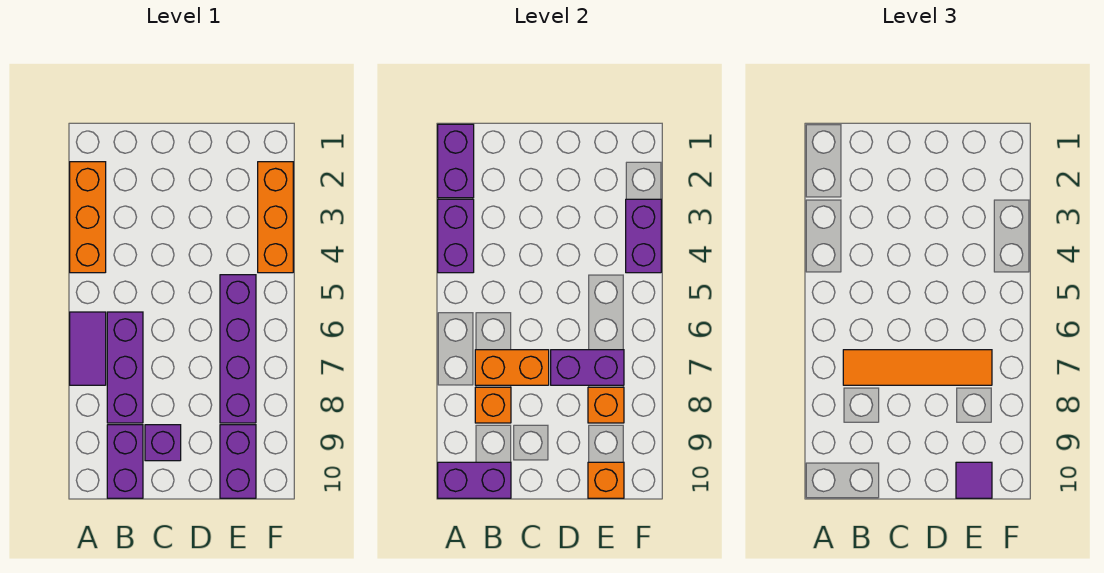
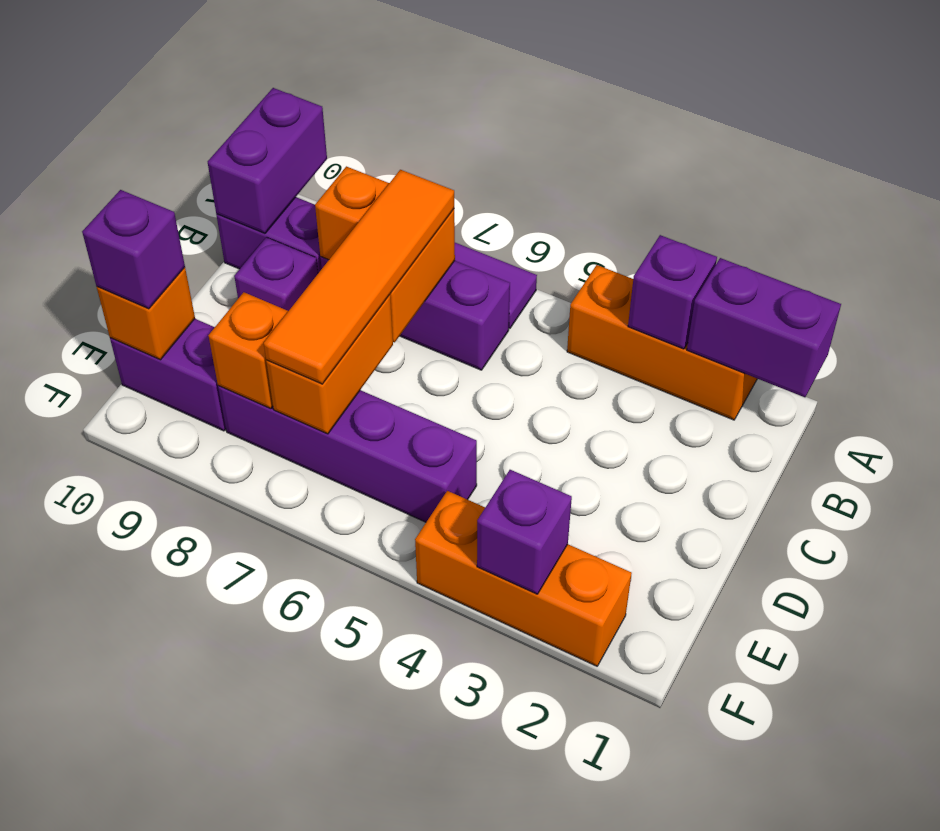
purple brick A3:A4 level 2 -> purple brick A3 level 2
purple brick D7:E7 level 2 -> orange brick D7:E7 level 2
purple tile E10 level 3 -> purple brick E10 level 3
purple brick F3:F4 level 2 -> purple brick F3 level 2

